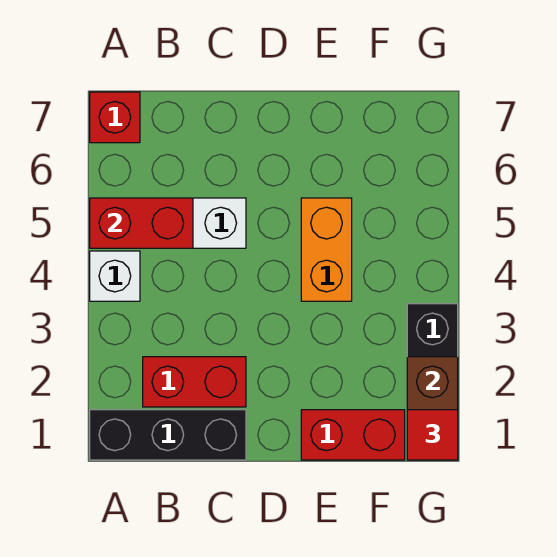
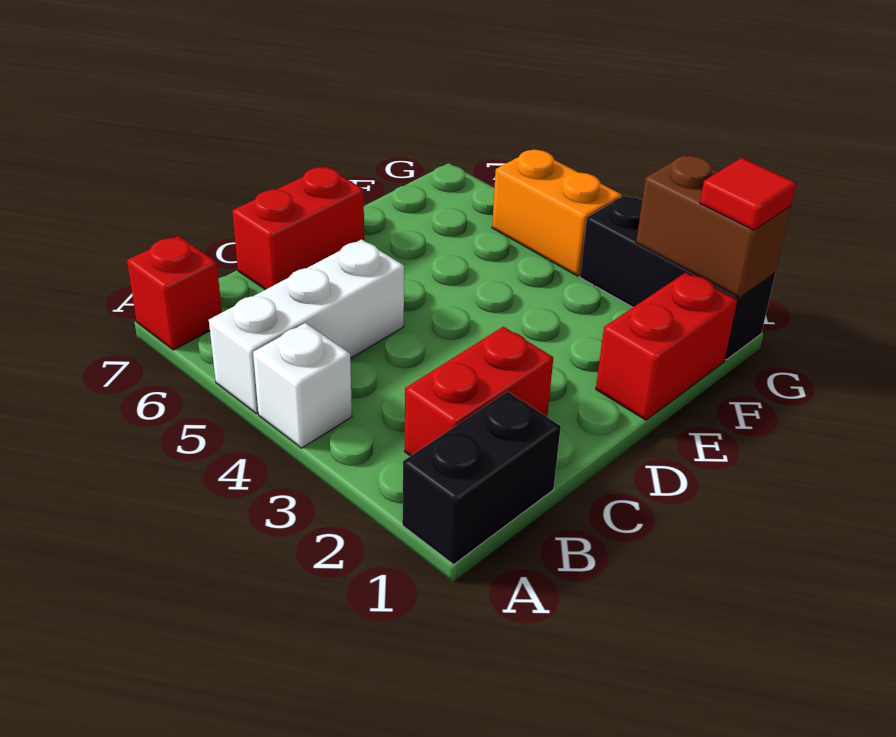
black brick A1:C1 level 1 -> black brick A1:B1 level 1
red brick A5:B5 level 2 -> red brick C7:D7 level 1
orange brick E4:E5 level 1 -> orange brick G4:G5 level 1

